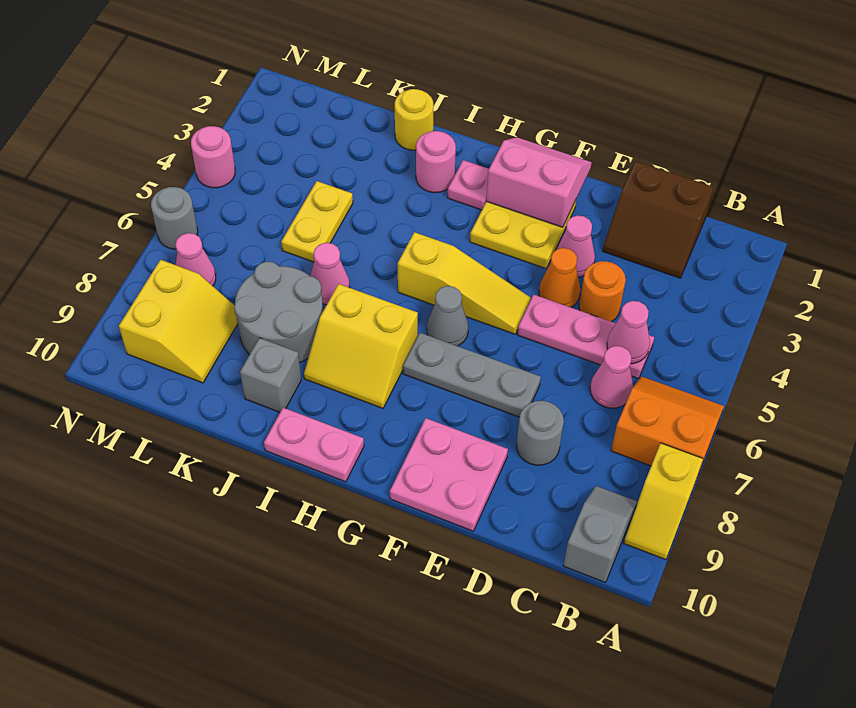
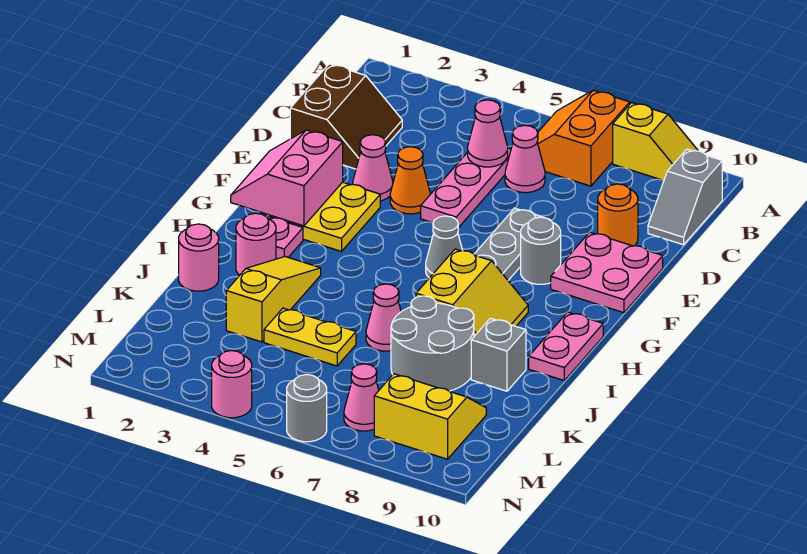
grey slope B9:B10 level 1 top 10 -> grey slope B10:C10 level 1 top B
orange round brick D4 level 1 -> orange round brick D9 level 1
grey round brick D8 level 1 -> grey round brick F8 level 1
yellow slope F5:H5 level 1 top H -> yellow slope I3:K3 level 1 top K
yellow round brick J1 level 1 -> pink round brick J1 level 1

